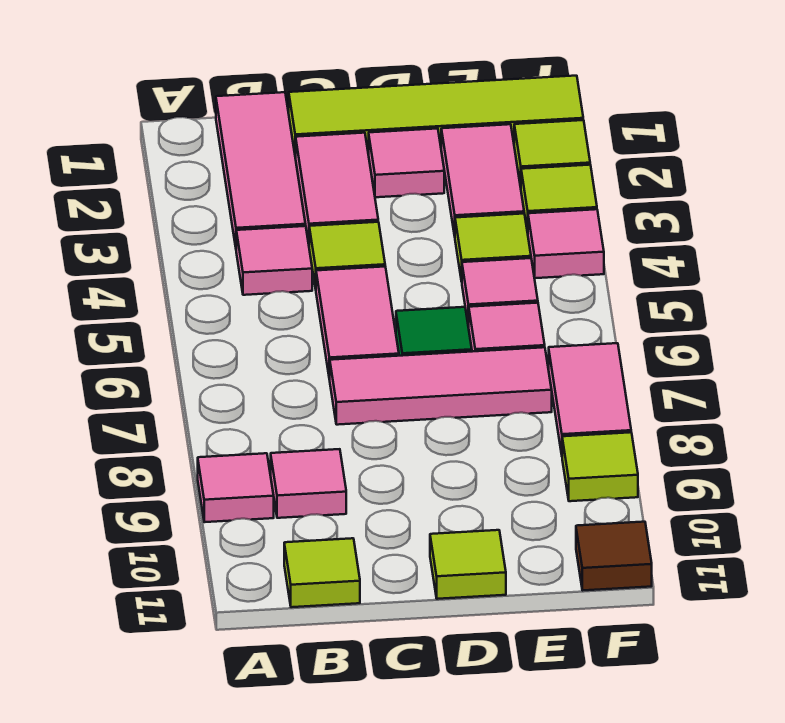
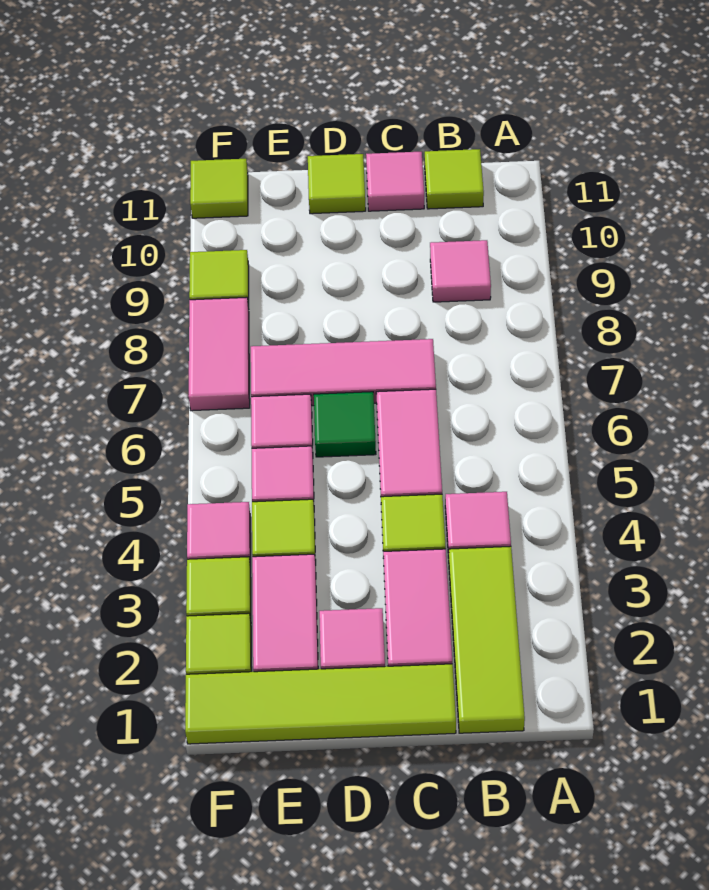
pink tile A9 level 1 -> pink tile C11 level 1
pink tile B1:B3 level 1 -> lime tile B1:B3 level 1
brown tile F11 level 1 -> lime tile F11 level 1

